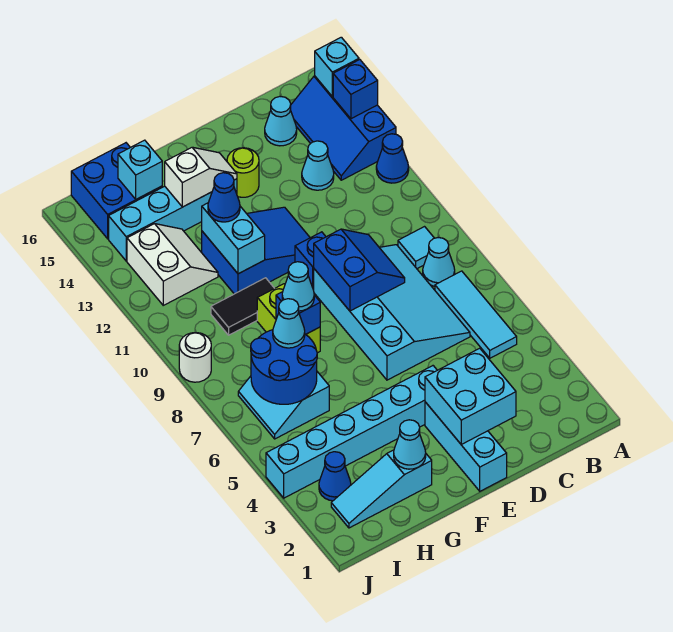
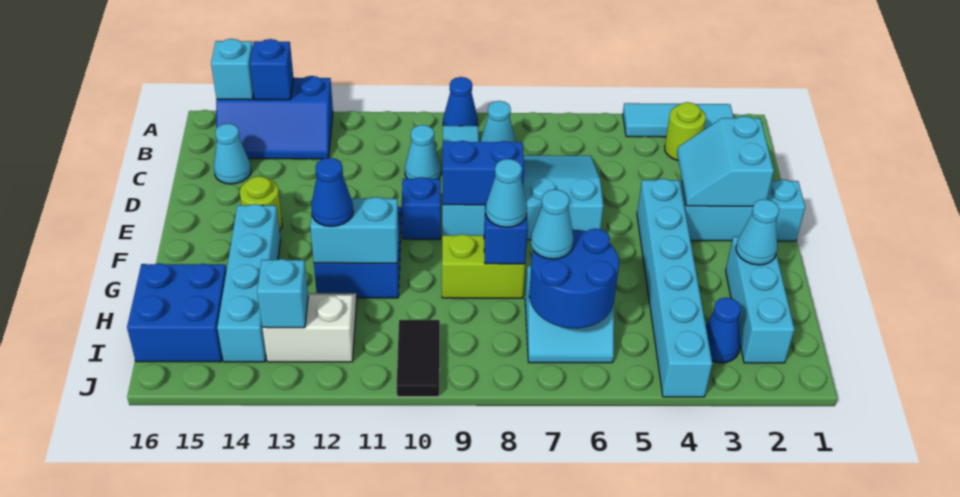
blue cone A12 level 1 -> blue cone A9 level 1
none -> lime round brick B3 level 1
cyan tile B5:B7 level 1 -> cyan tile A2:A4 level 1
cyan cone C13 level 1 -> cyan cone C10 level 1
cyan brick D2:E3 level 2 -> cyan slope D2:E3 level 2 top 2
white slope F14:G14 level 2 top G -> none
cyan slope G2:I2 level 1 top G -> cyan brick G2:I2 level 1
black tile G10:H10 level 1 -> black tile I10:J10 level 1
cyan brick H15 level 2 -> cyan brick I13 level 2
white round brick J9 level 1 -> none

